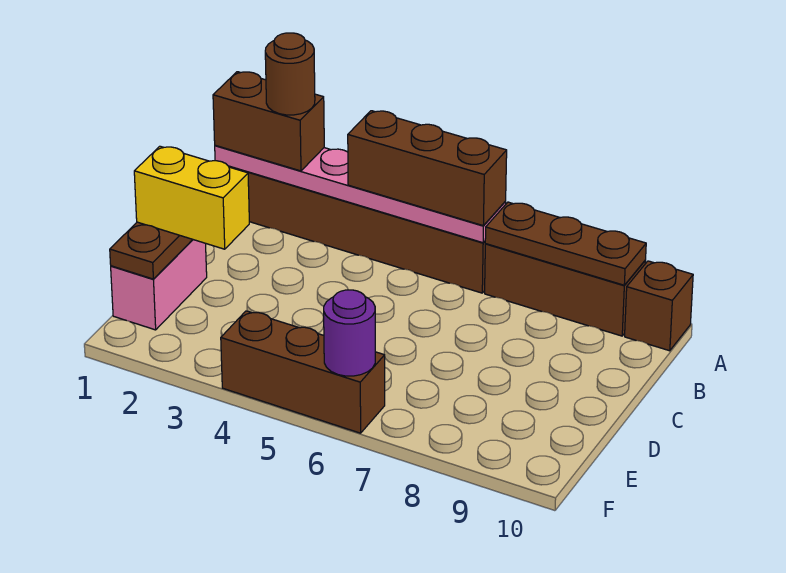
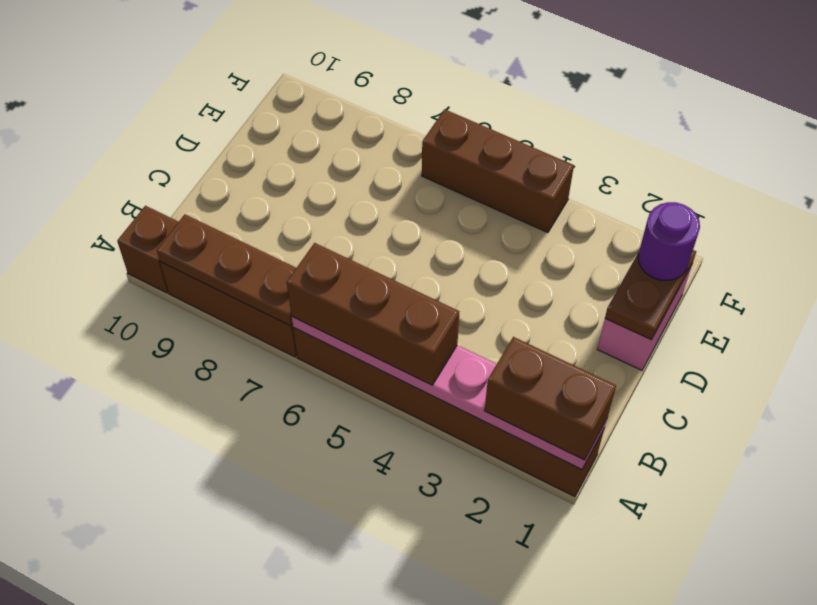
brown round brick A2 level 4 -> none
yellow brick D1:D2 level 3 -> none
purple round brick F6 level 2 -> purple round brick E1 level 3

